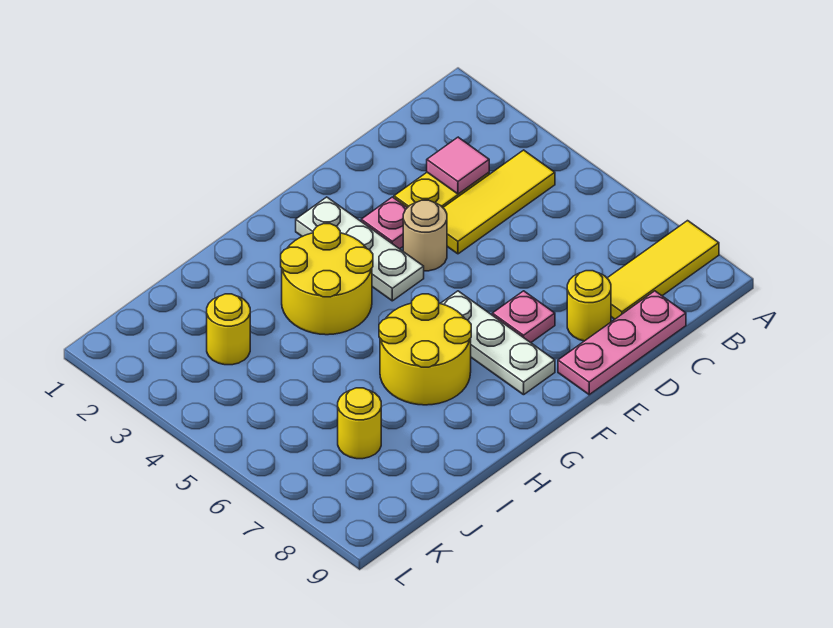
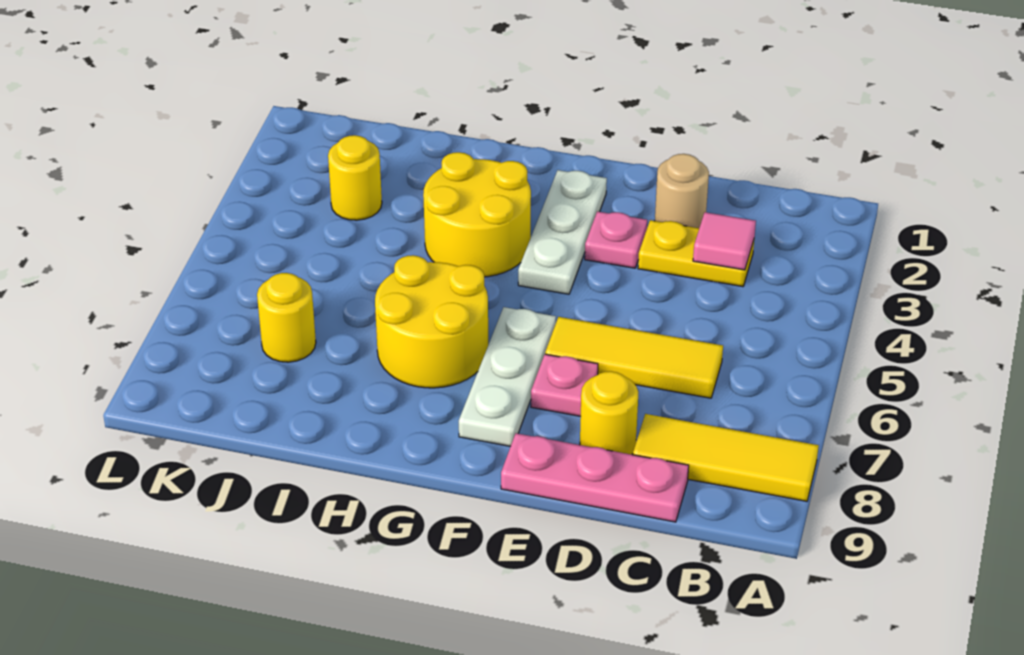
yellow tile B4:D4 level 1 -> yellow tile C6:E6 level 1
tan round brick E4 level 1 -> tan round brick D2 level 1

